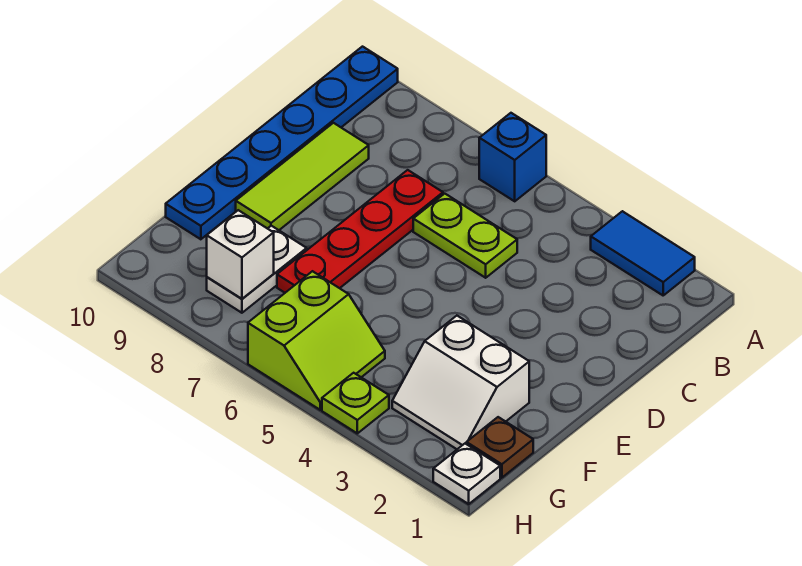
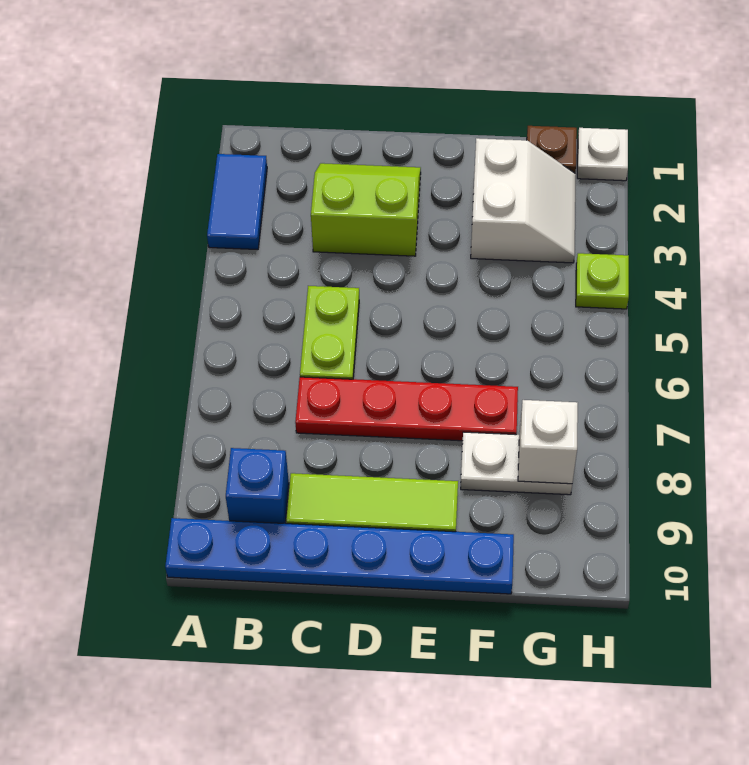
blue brick A6 level 1 -> blue brick B9 level 1
lime slope G5:H6 level 1 top 6 -> lime slope C2:D3 level 1 top 3

